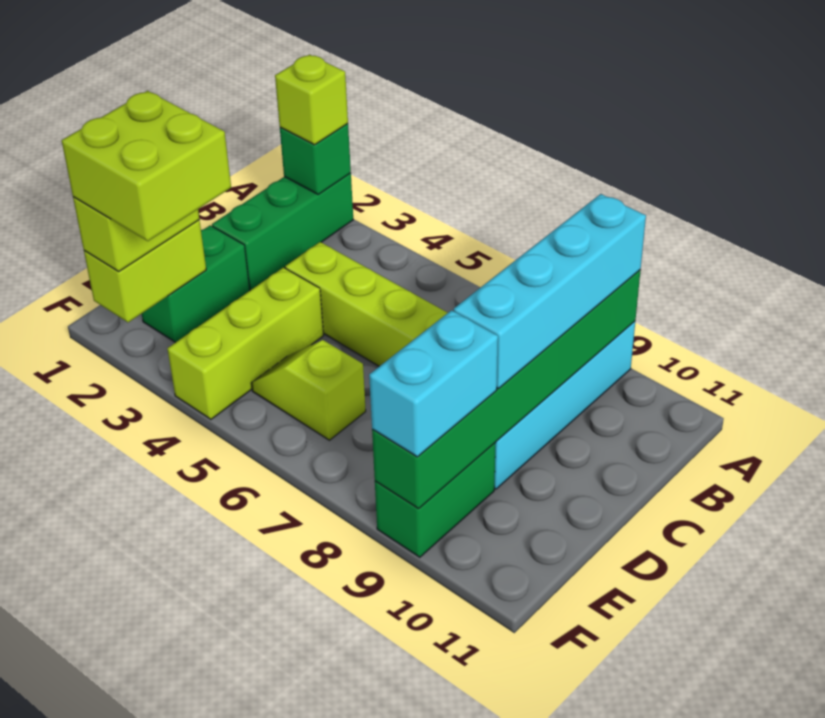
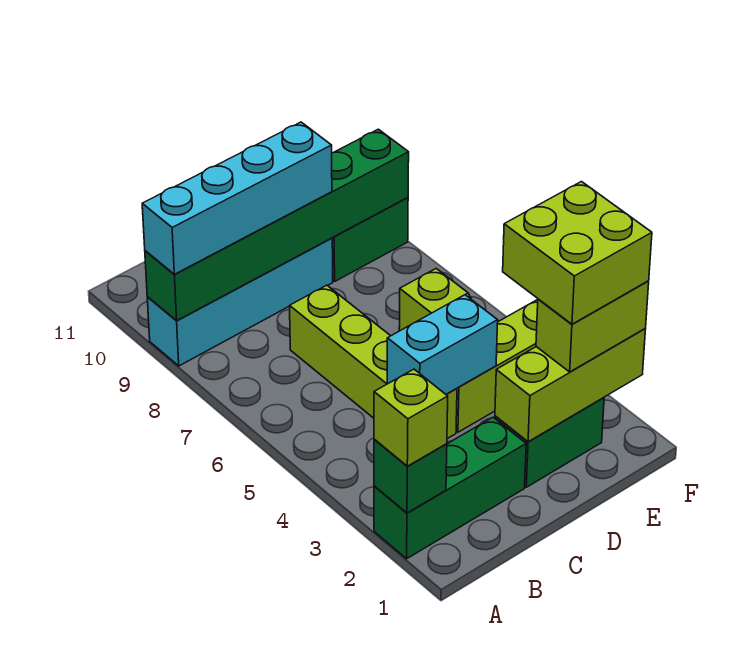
lime brick E2:F2 level 2 -> lime brick D2:F2 level 2
cyan brick E9:F9 level 3 -> cyan brick C4:D4 level 2

